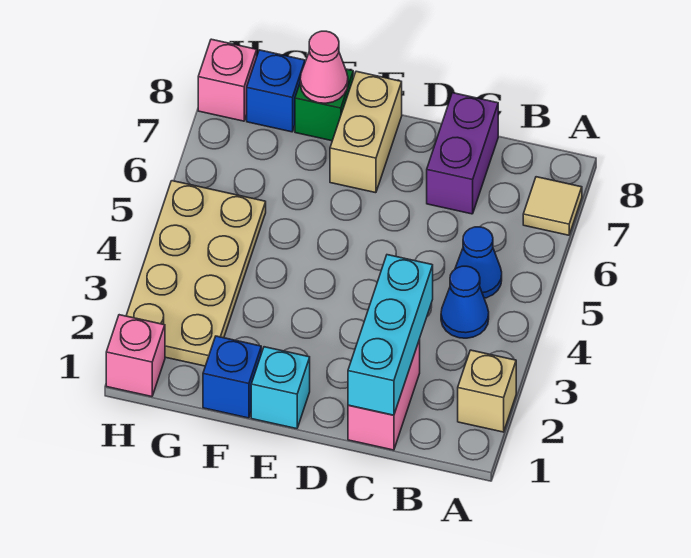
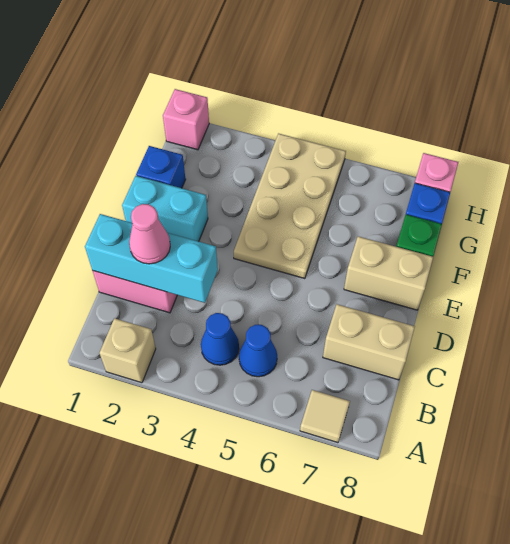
purple brick C7:C8 level 1 -> tan brick C7:C8 level 1
cyan brick E1 level 1 -> cyan brick E1:E2 level 1
pink cone F8 level 2 -> pink cone C2 level 3
tan plate G2:H5 level 1 -> tan plate E4:H5 level 1

